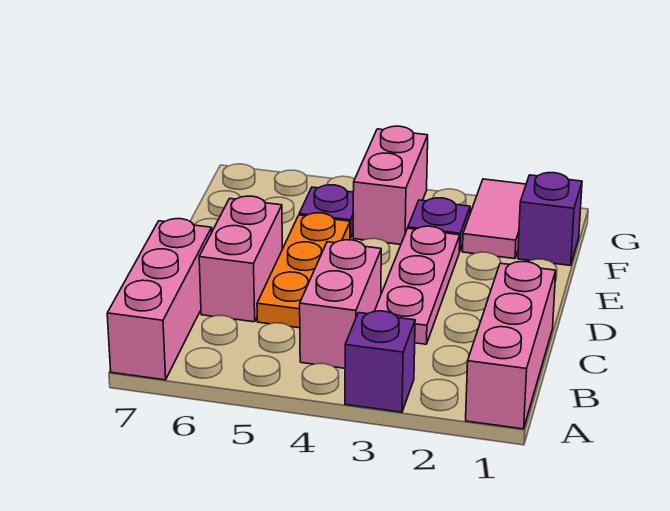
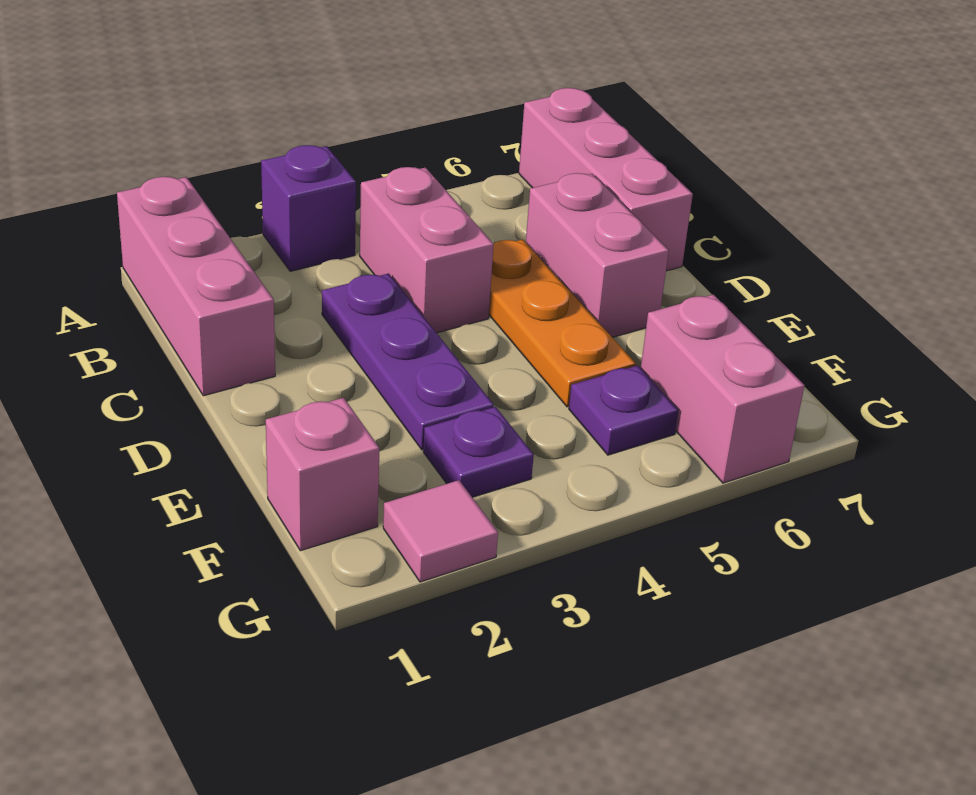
pink plate C3:E3 level 1 -> purple plate C3:E3 level 1
purple brick F1 level 1 -> pink brick F1 level 1
pink tile F2:G2 level 1 -> pink tile G2 level 1
pink brick F4:G4 level 1 -> pink brick F6:G6 level 1

